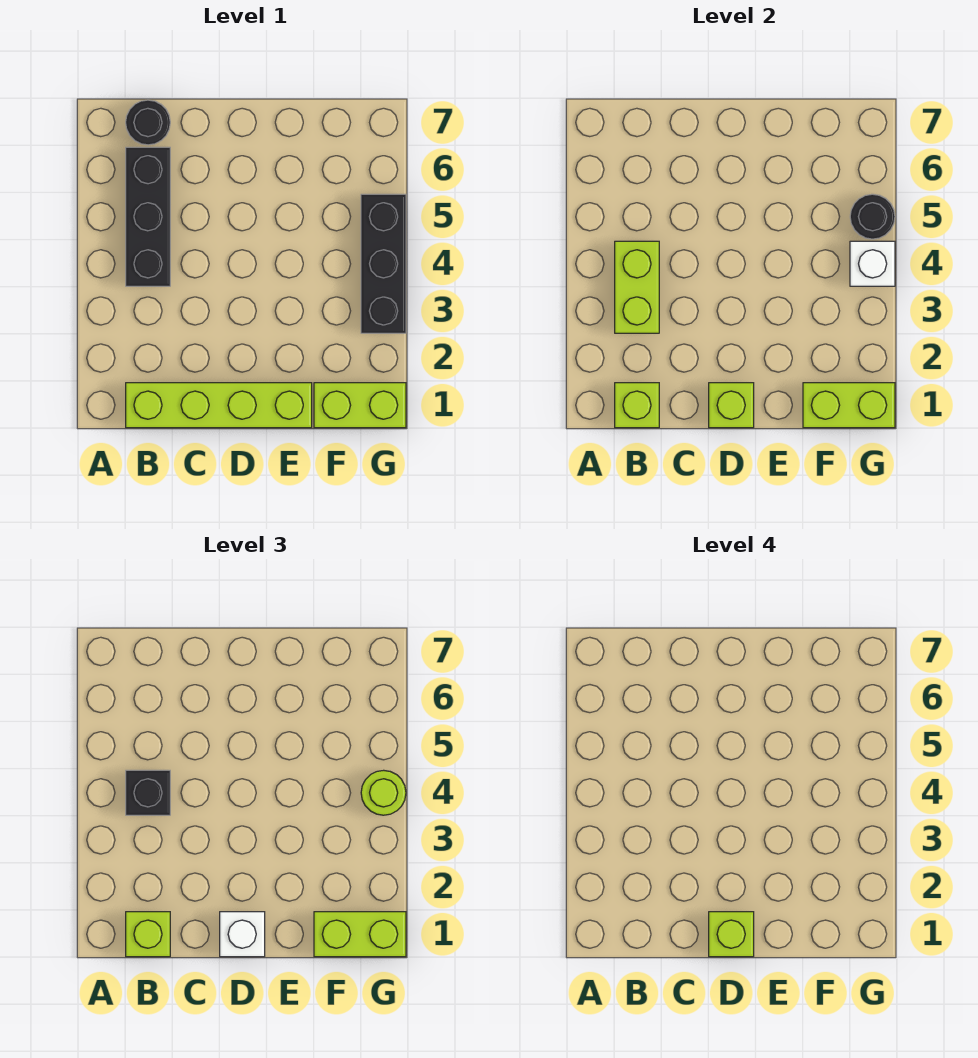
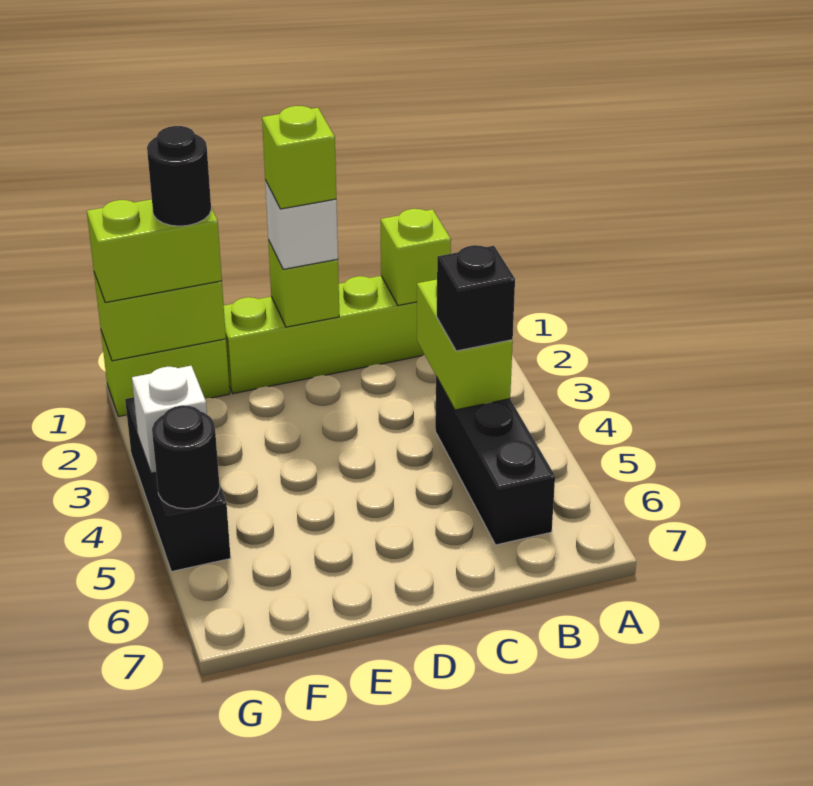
lime brick B1 level 3 -> none
black round brick B7 level 1 -> black round brick F1 level 4
lime round brick G4 level 3 -> none

